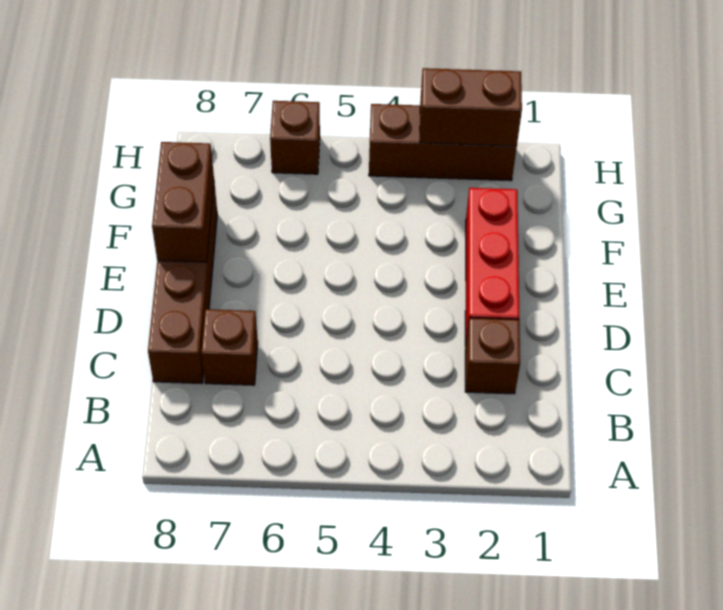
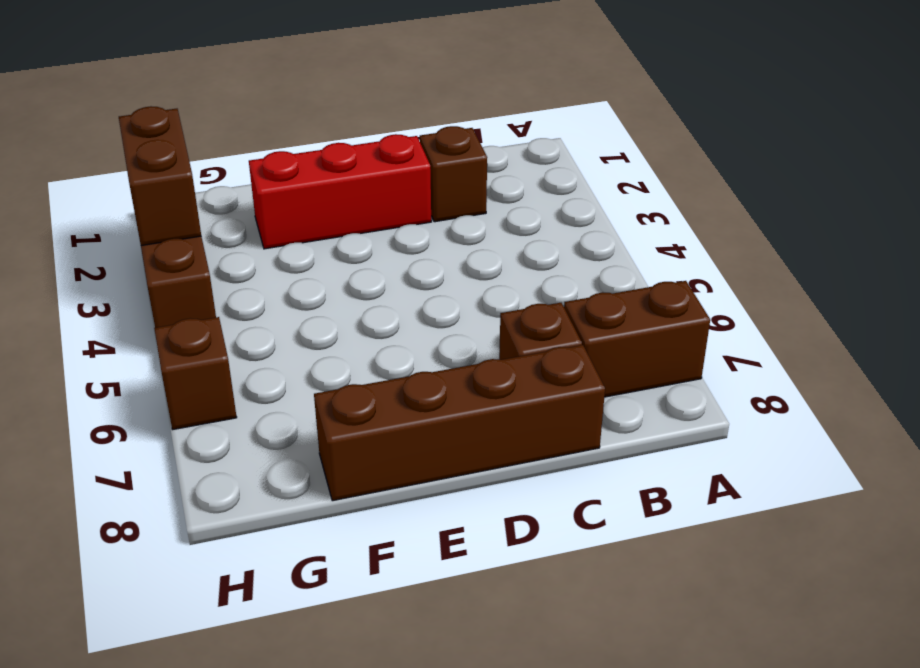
brown brick E8:F8 level 2 -> brown brick A7:B7 level 1

